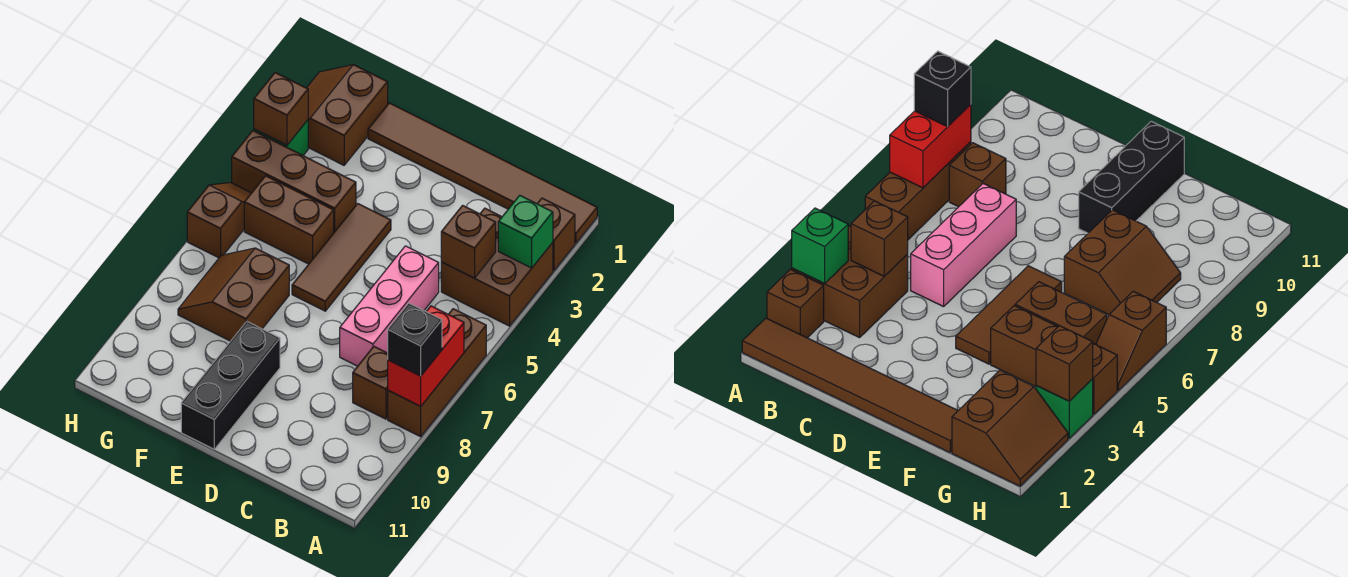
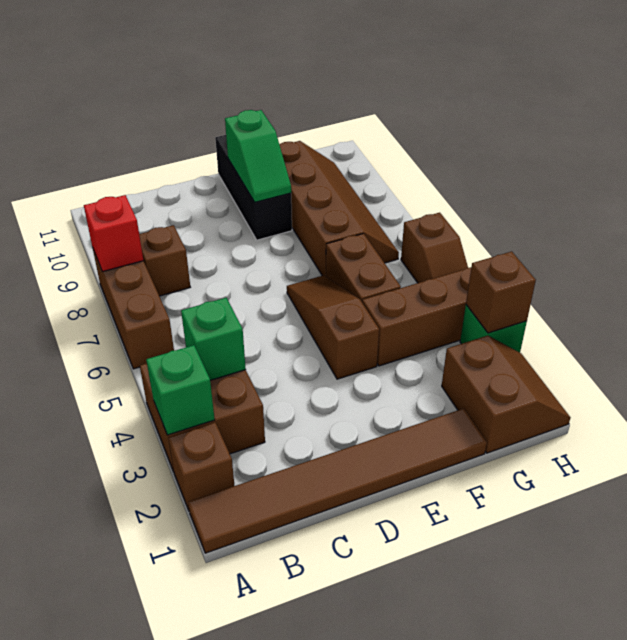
red brick A7:A8 level 2 -> red brick A8 level 2
black brick A8 level 3 -> none
brown brick B4 level 2 -> green brick B4 level 2
pink brick C5:C7 level 1 -> none
brown tile E4:E6 level 1 -> brown slope E4:E6 level 1 top 4
none -> green slope E9:E10 level 2 top 10
brown brick F5:G5 level 1 -> brown brick F5:F6 level 1
brown slope F7:G8 level 1 top F -> brown slope F7:G10 level 1 top F

